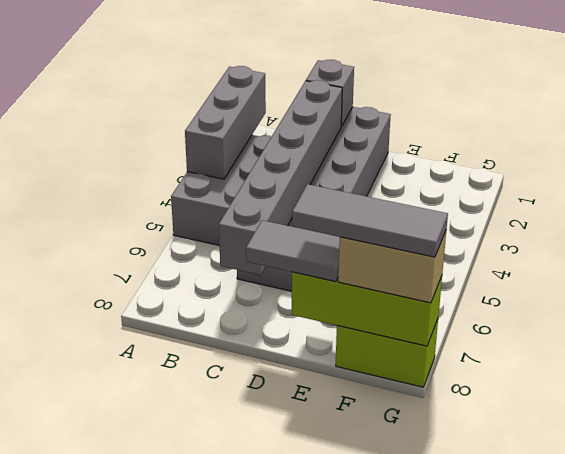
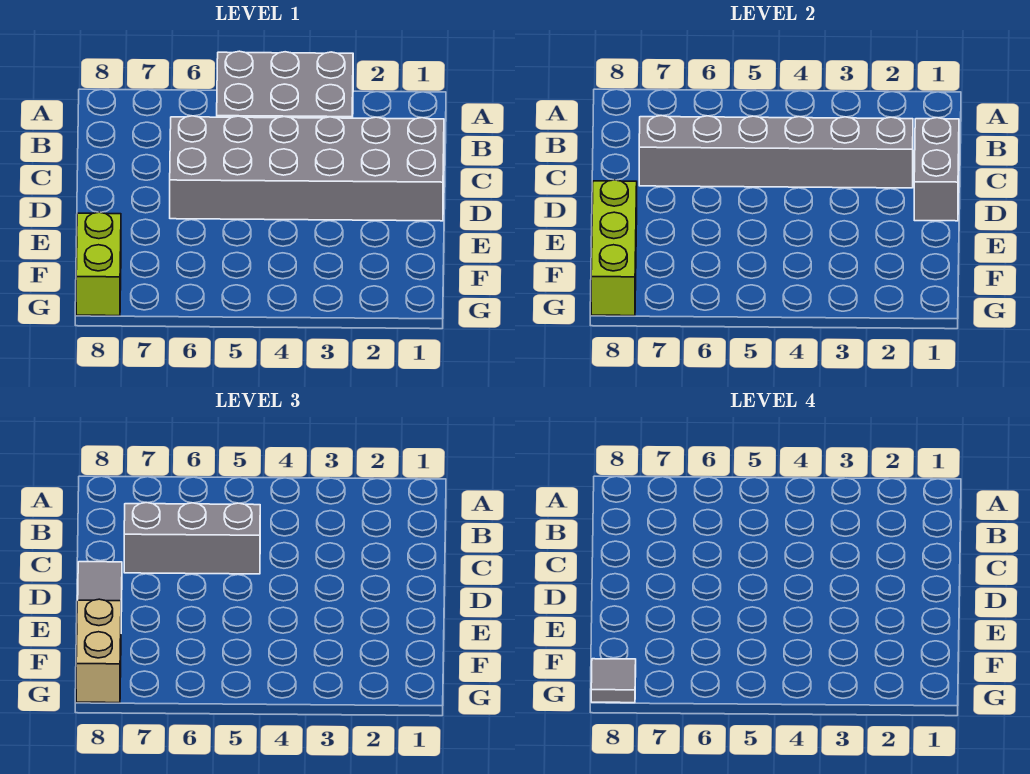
grey brick A2:A4 level 2 -> grey brick C5:C7 level 3
grey brick C1 level 2 -> grey brick C1:D1 level 2
grey tile E8:G8 level 4 -> grey tile G8 level 4

